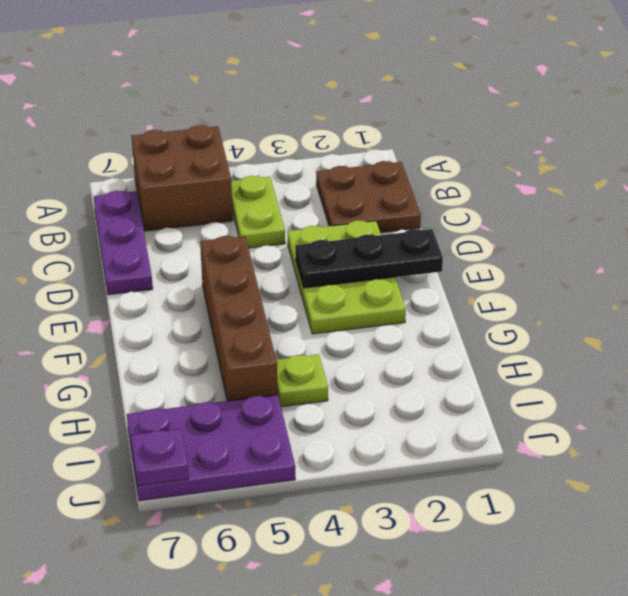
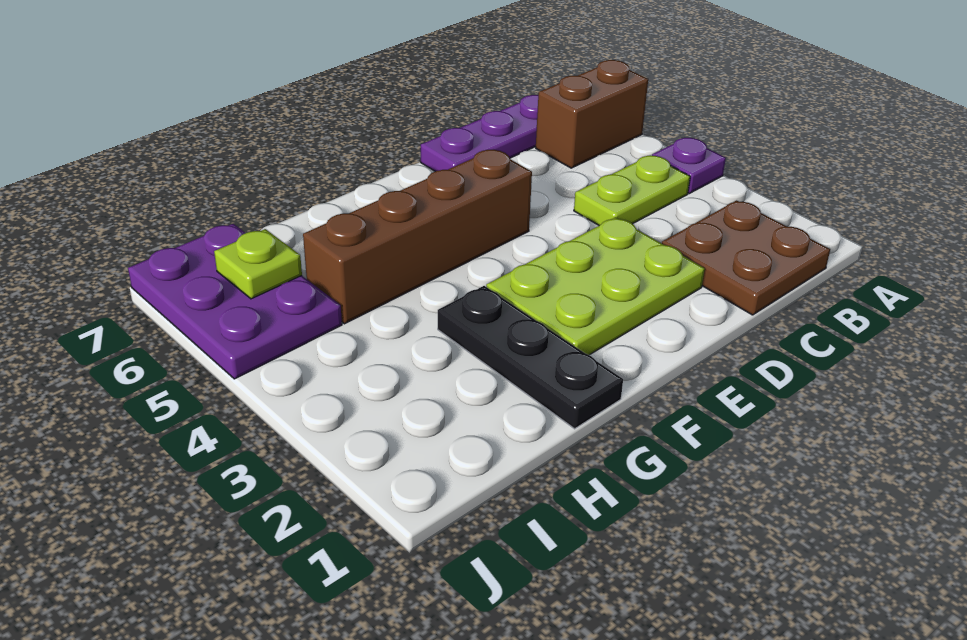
brown brick A5:B6 level 1 -> brown brick A6:B6 level 1
black plate E1:E3 level 2 -> black plate G1:G3 level 1
lime plate H4 level 1 -> lime plate I6 level 2
purple plate J7 level 2 -> purple plate A4 level 1

